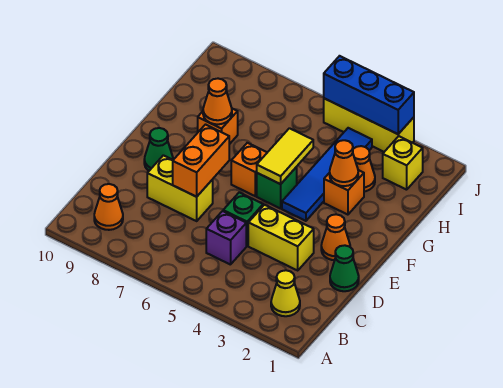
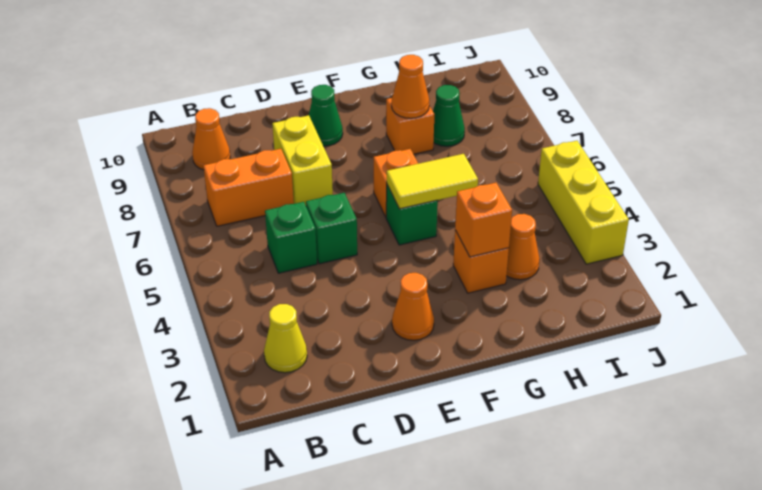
purple brick C5 level 1 -> green brick C5 level 1
green cone D1 level 1 -> green cone H8 level 1
yellow brick D3:D4 level 1 -> none
orange brick D7:E7 level 2 -> orange brick B7:C7 level 1
blue tile F4:I4 level 1 -> none
orange cone G3 level 2 -> orange brick G3 level 2
yellow brick I2 level 1 -> none
blue brick J3:J5 level 2 -> none

